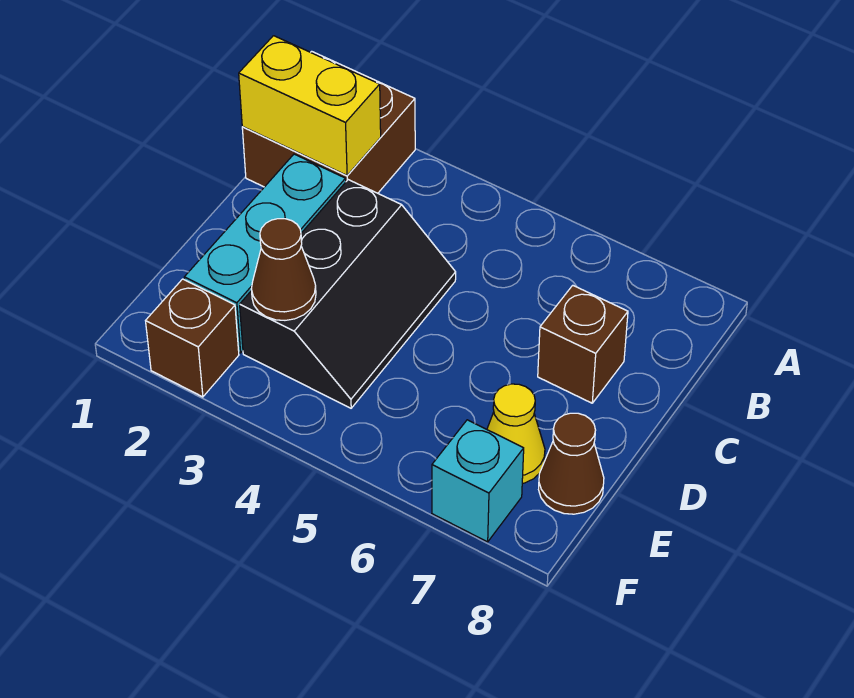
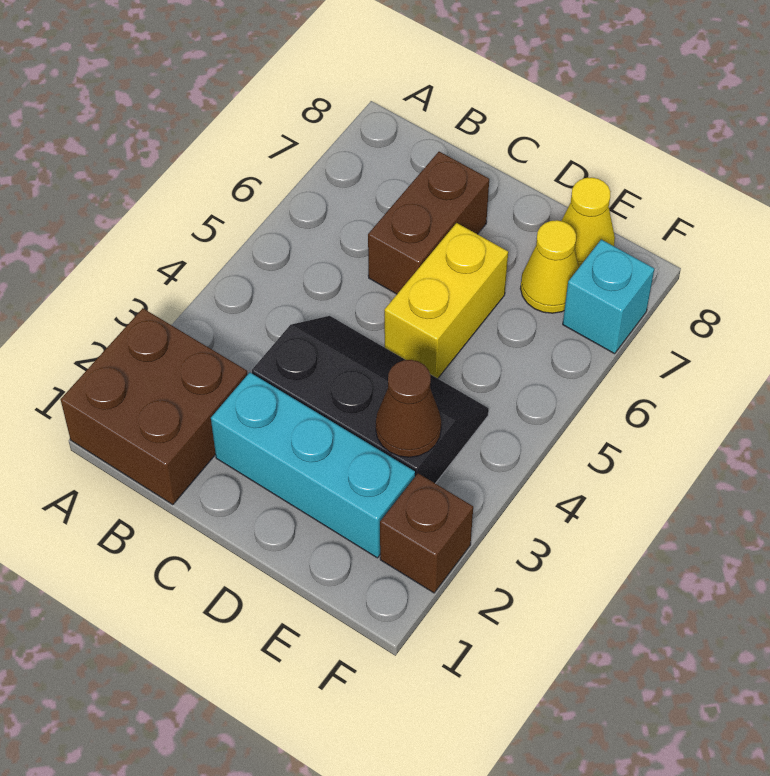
yellow brick B1:B2 level 2 -> yellow brick D5:D6 level 1
brown brick C7 level 1 -> brown brick C6:C7 level 1
brown cone E8 level 1 -> yellow cone E8 level 1

